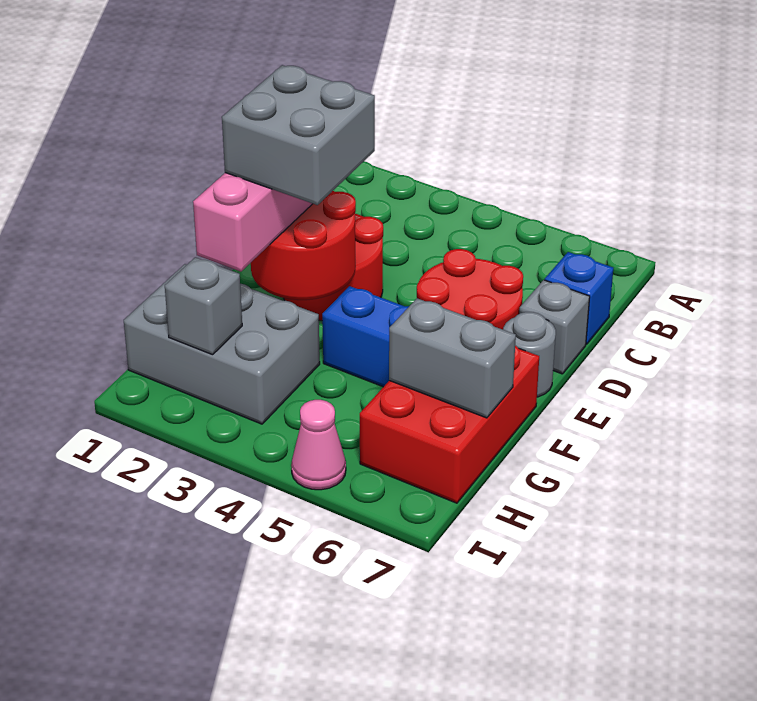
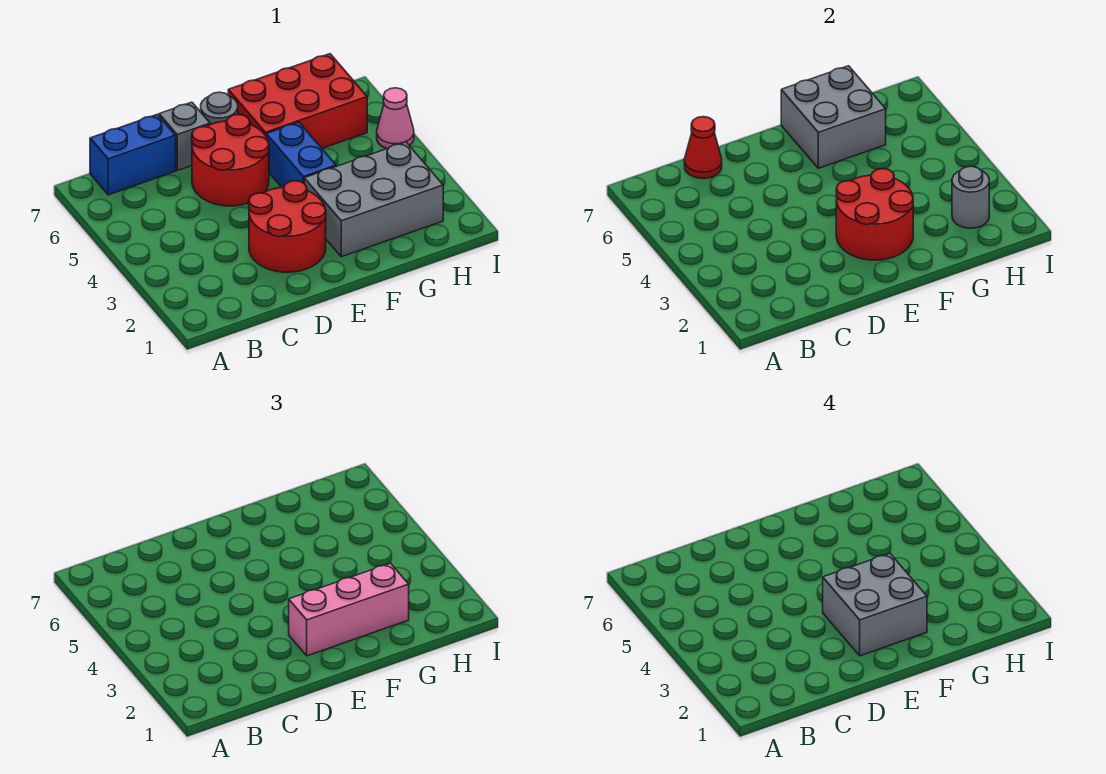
blue brick C7 level 1 -> blue brick B7:C7 level 1
none -> red cone C7 level 2
grey brick G1:H3 level 1 -> grey brick F2:H3 level 1
grey brick G6:G7 level 2 -> grey brick F6:G7 level 2
grey brick H2 level 2 -> grey round brick H2 level 2

